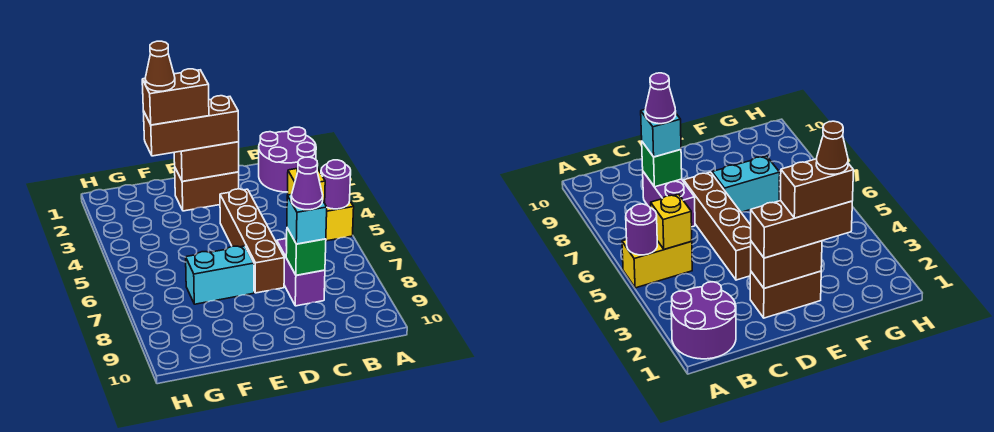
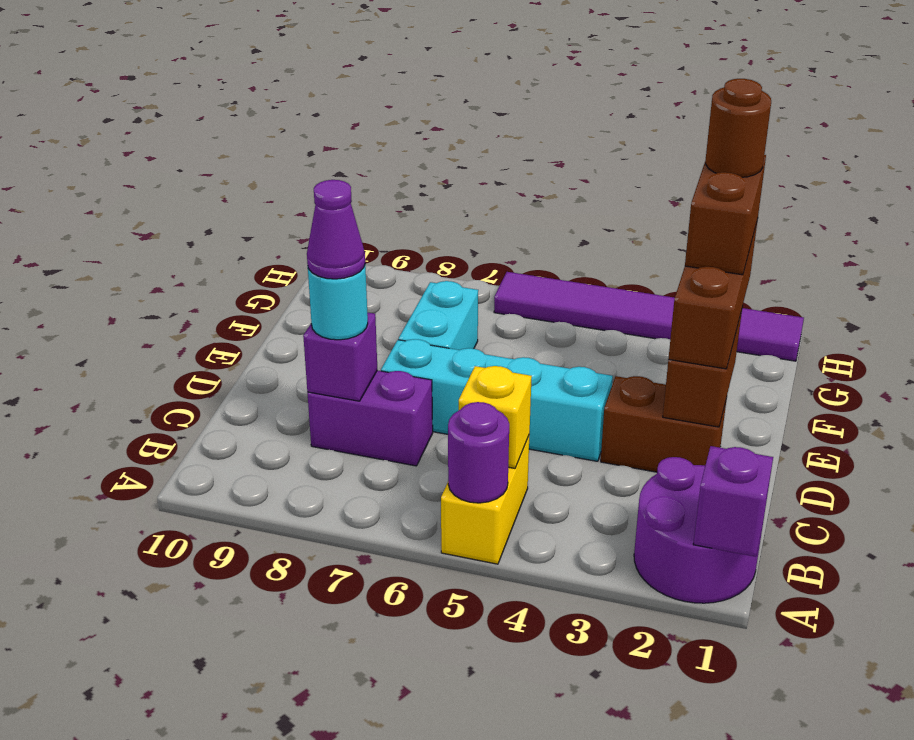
none -> purple brick A1 level 2
green brick C8 level 2 -> purple brick C8 level 2
cyan brick C8 level 3 -> cyan round brick C8 level 3
brown brick D2:E2 level 1 -> brown brick D2:D3 level 1
brown brick D4:D7 level 1 -> cyan brick D4:D7 level 1
brown cone F2 level 5 -> brown round brick F2 level 5
none -> purple tile H1:H6 level 1

